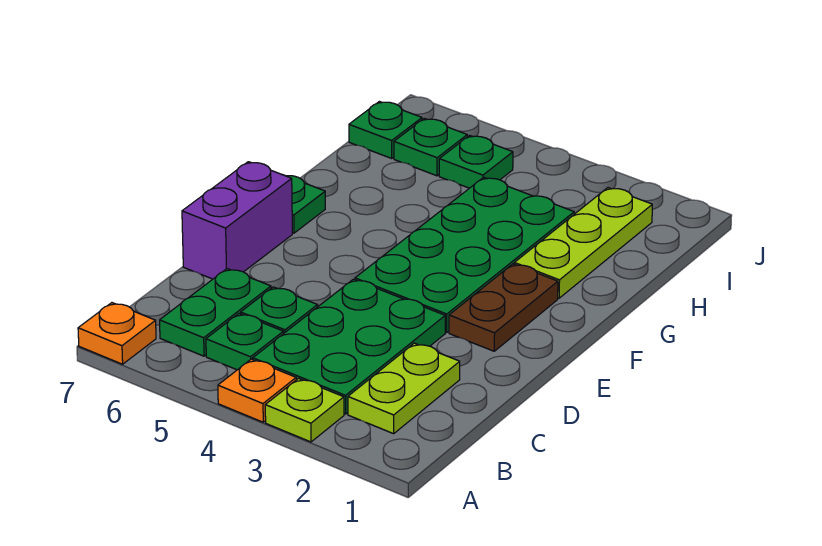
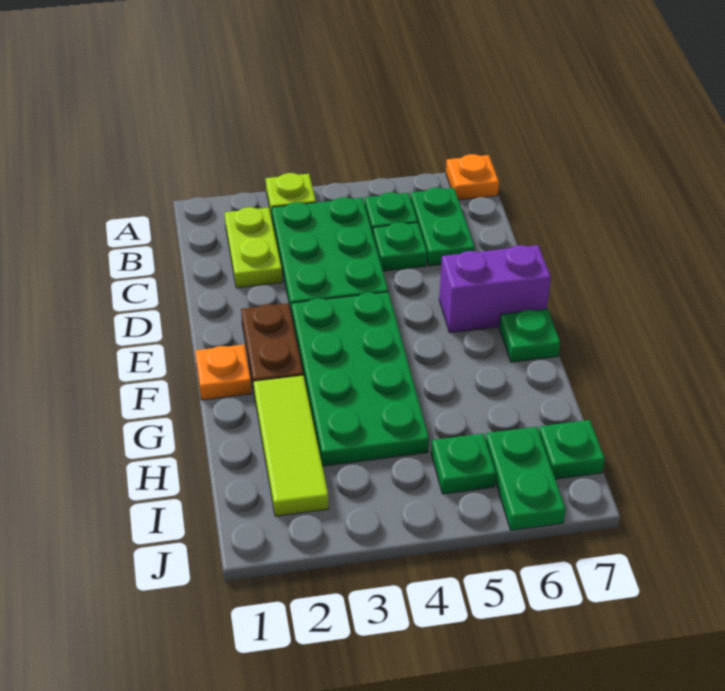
orange plate A4 level 1 -> orange plate F1 level 1
purple brick D7:E7 level 1 -> purple brick E6:E7 level 1
lime plate G2:I2 level 1 -> lime tile G2:I2 level 1
green plate I6 level 1 -> green plate I6:J6 level 1

